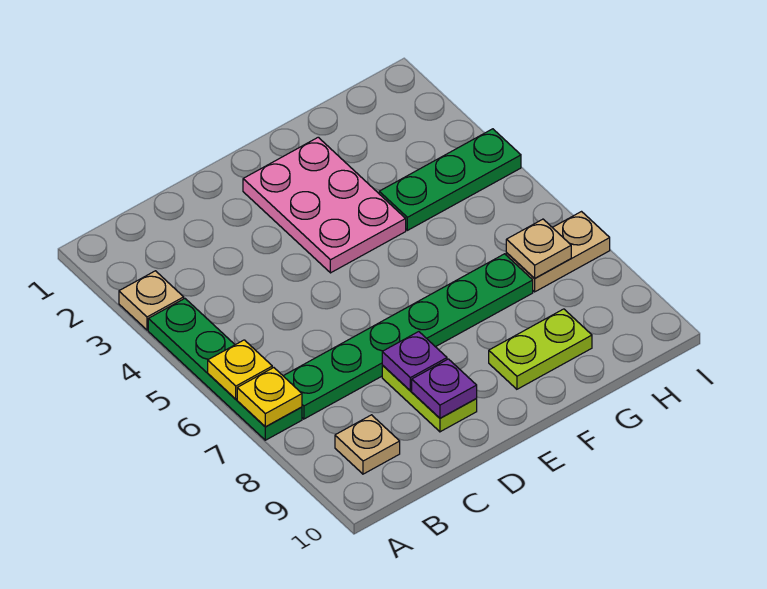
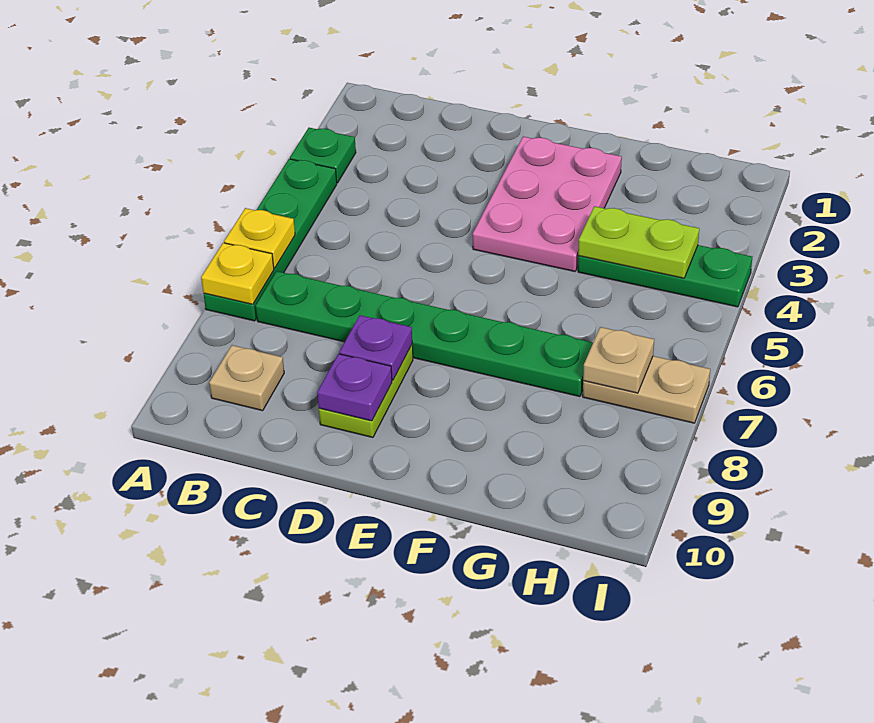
tan plate A3 level 1 -> green plate A3 level 1
lime plate F9:G9 level 1 -> lime plate G4:H4 level 2

